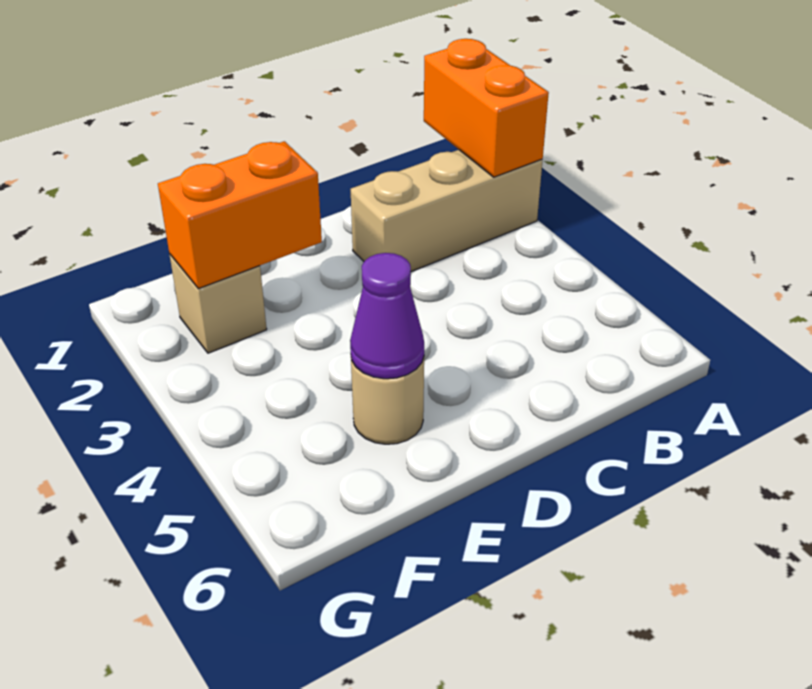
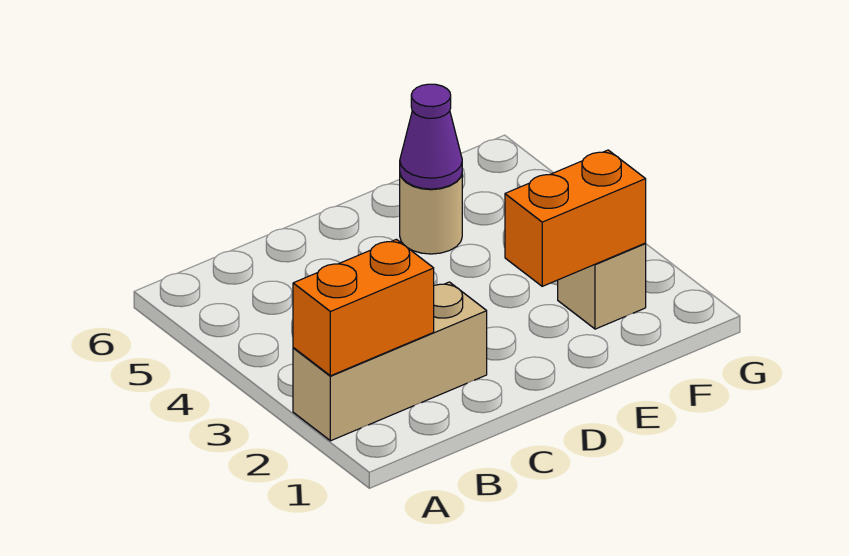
orange brick A1:A2 level 2 -> orange brick A2:B2 level 2

